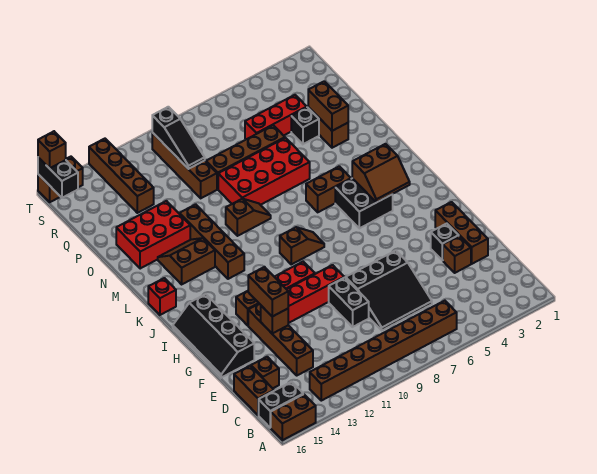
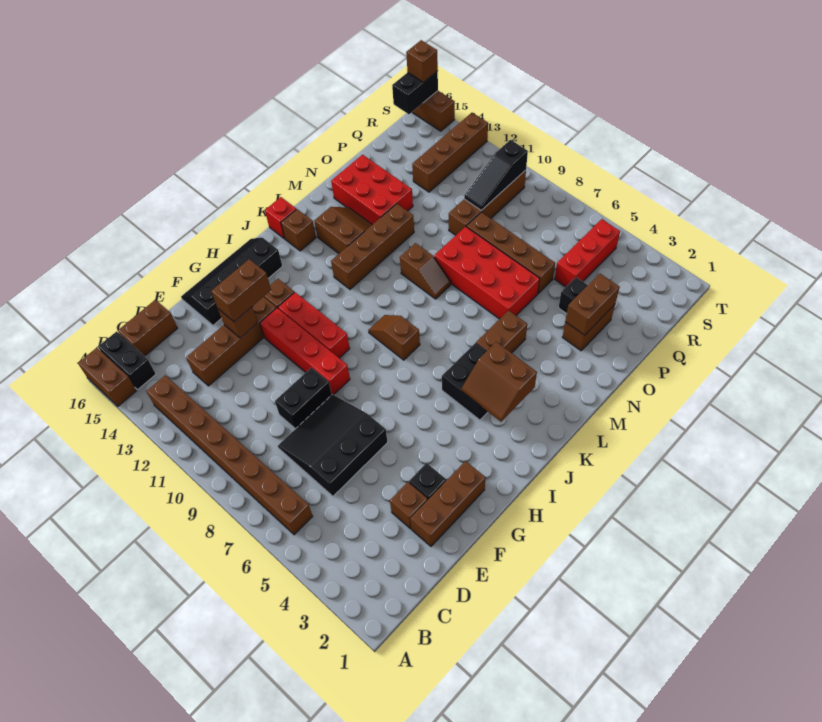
black slope D6:F8 level 1 top F -> black slope D6:F8 level 1 top 6
brown brick D15 level 1 -> brown brick K15 level 1
brown slope J8:J9 level 1 top 9 -> brown slope J8:J9 level 1 top 8
brown brick L5:L6 level 1 -> brown brick L5:M5 level 1
red brick Q4:Q6 level 1 -> red brick Q5:S5 level 1

